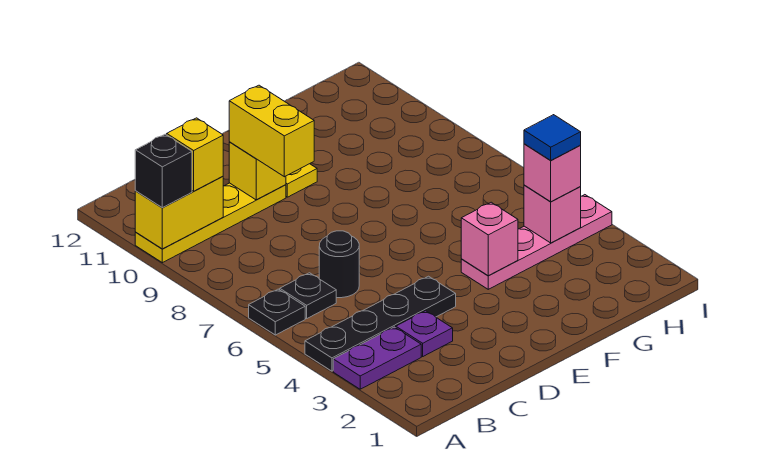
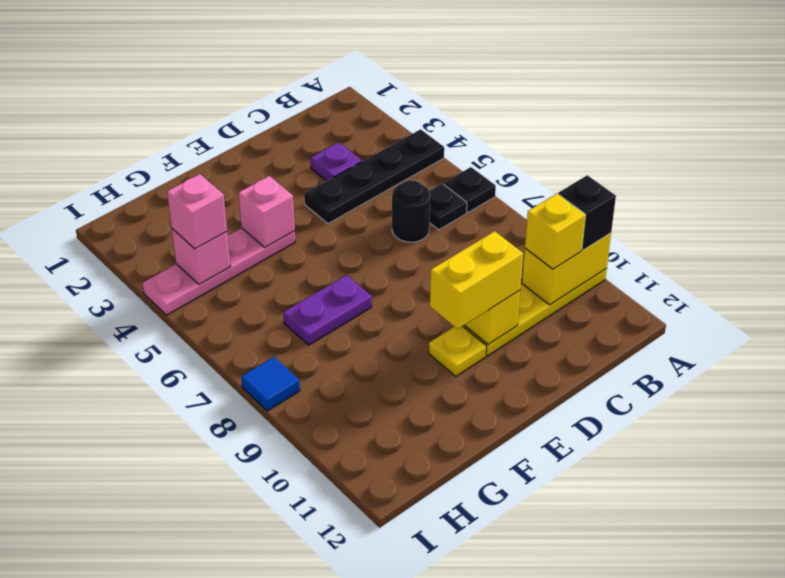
purple plate A3:B3 level 1 -> purple plate F7:G7 level 1
yellow brick D9:D10 level 3 -> yellow brick D10:E10 level 3
blue tile H4 level 4 -> blue tile I8 level 1

